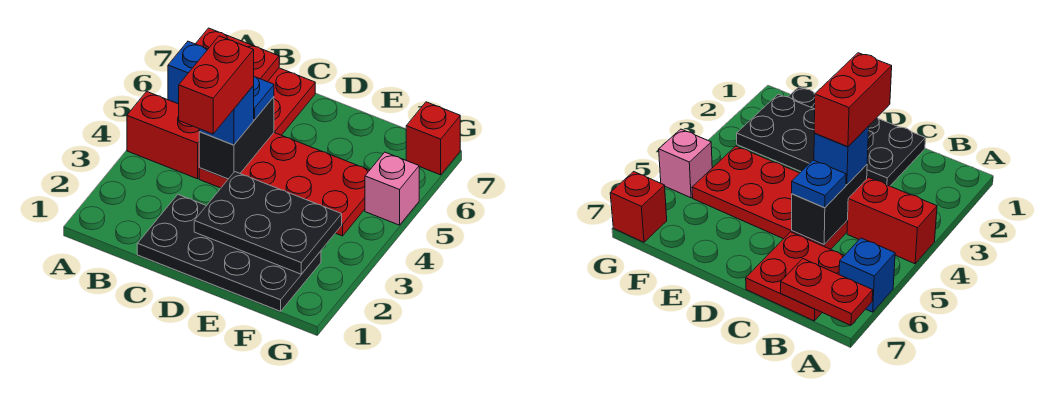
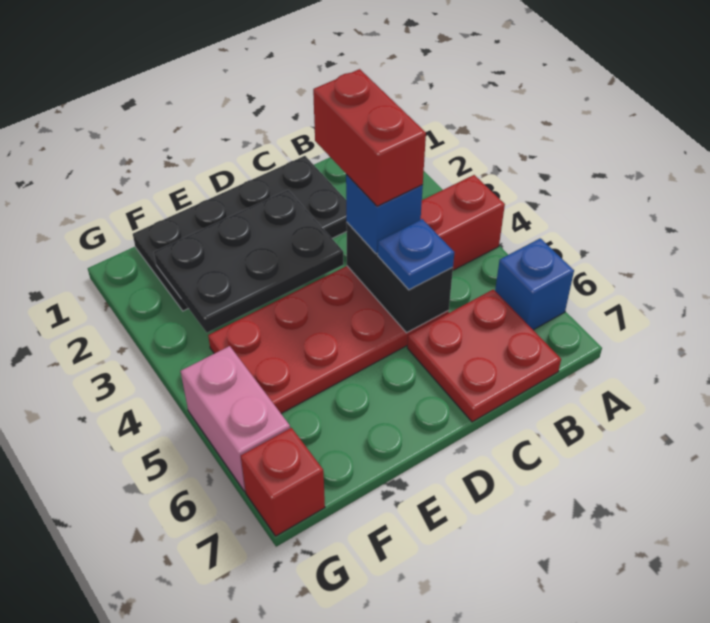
red plate A7:B7 level 2 -> none
pink brick G5 level 1 -> pink brick G5:G6 level 1

